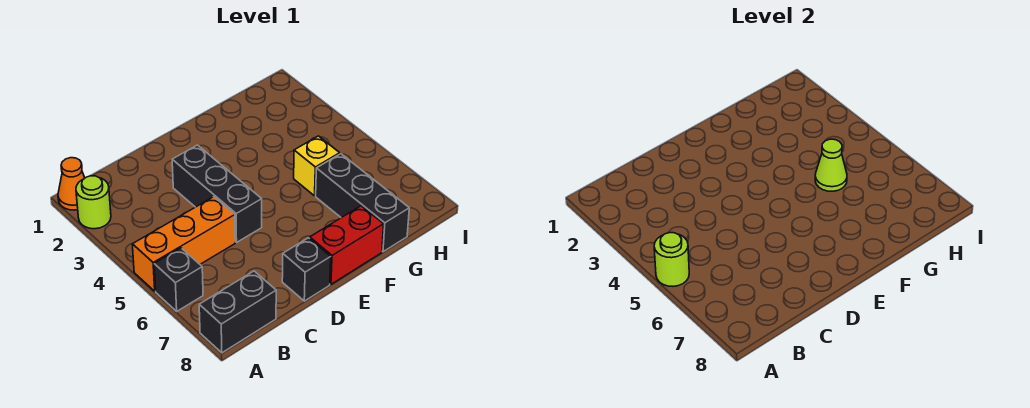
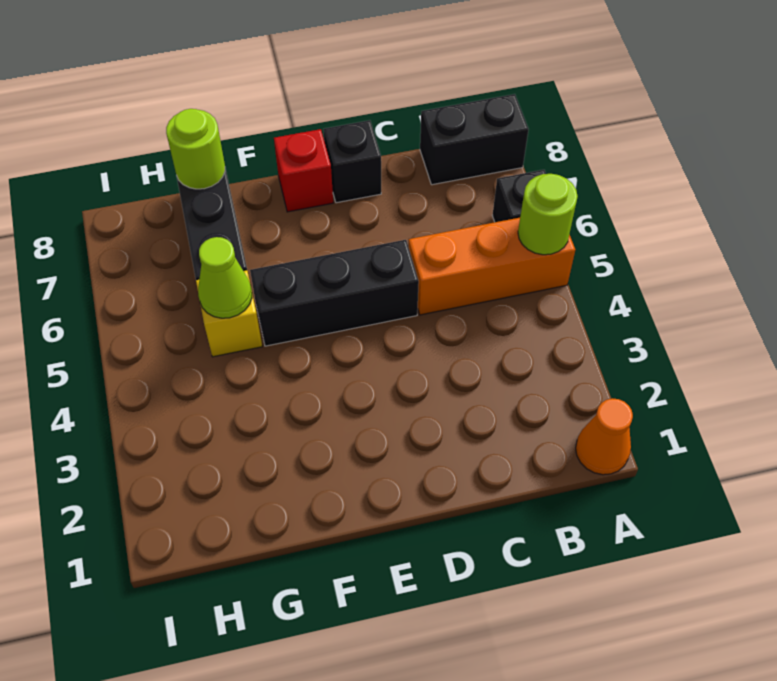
lime round brick A2 level 1 -> lime round brick G8 level 2
black brick D3:D5 level 1 -> black brick D5:F5 level 1
red brick E8:F8 level 1 -> red brick E8 level 1

